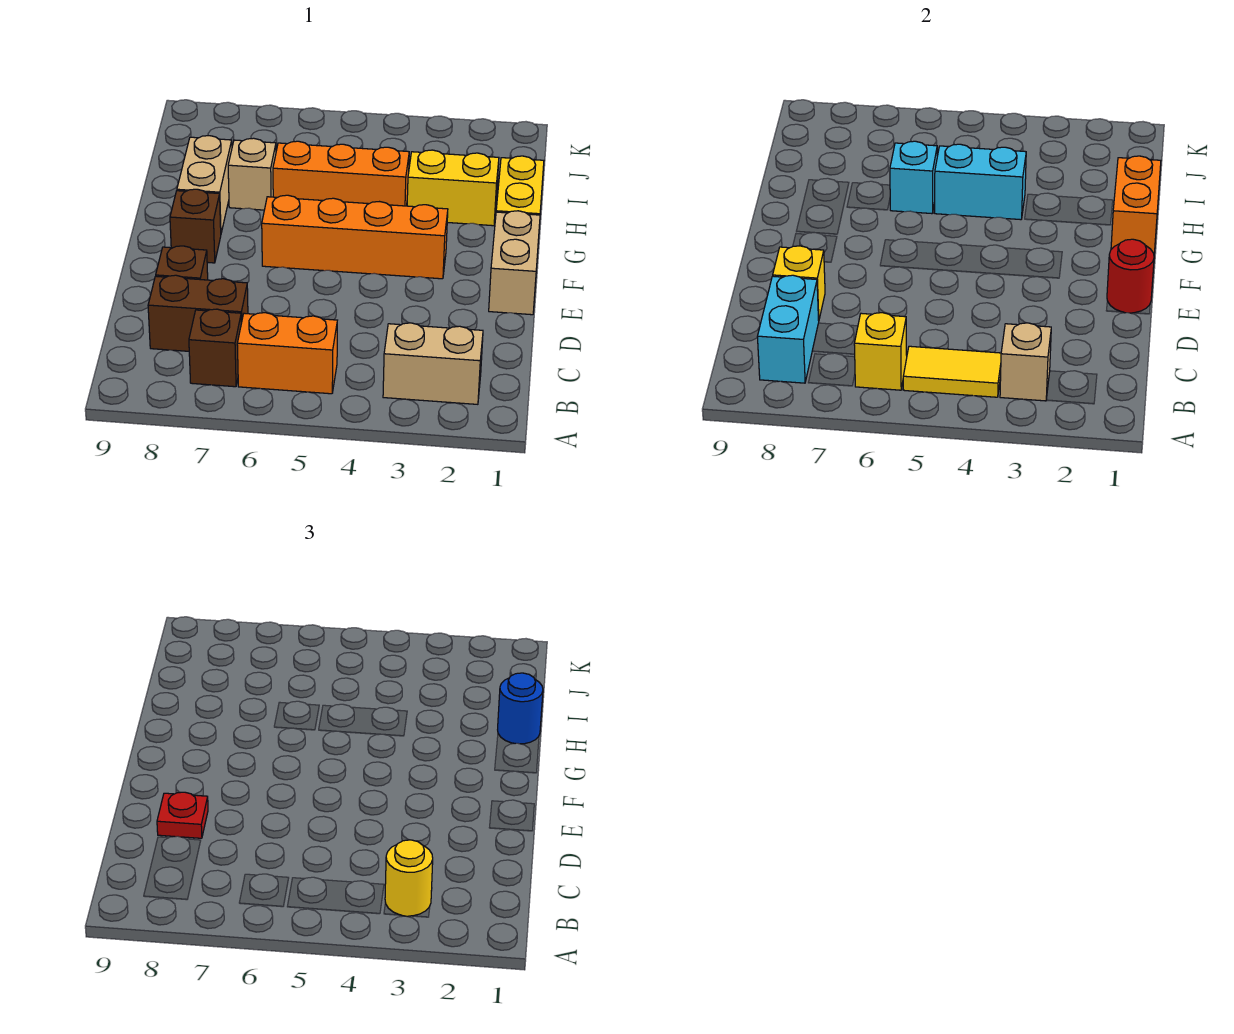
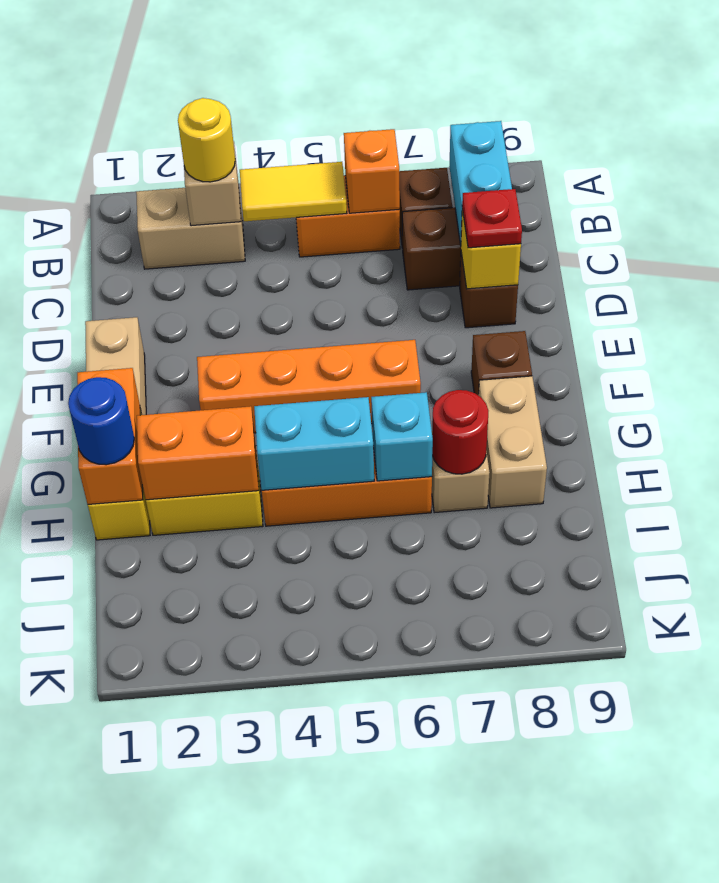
yellow brick B6 level 2 -> orange brick B6 level 2
red round brick E1 level 2 -> red round brick H7 level 2
none -> orange brick H2:H3 level 2

